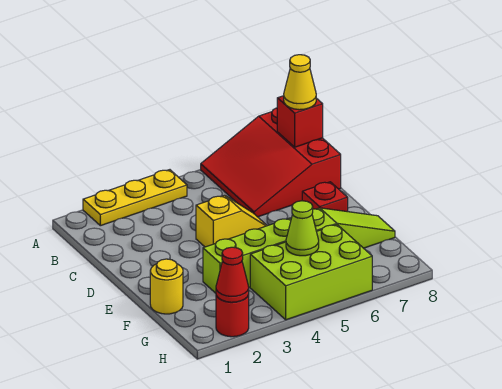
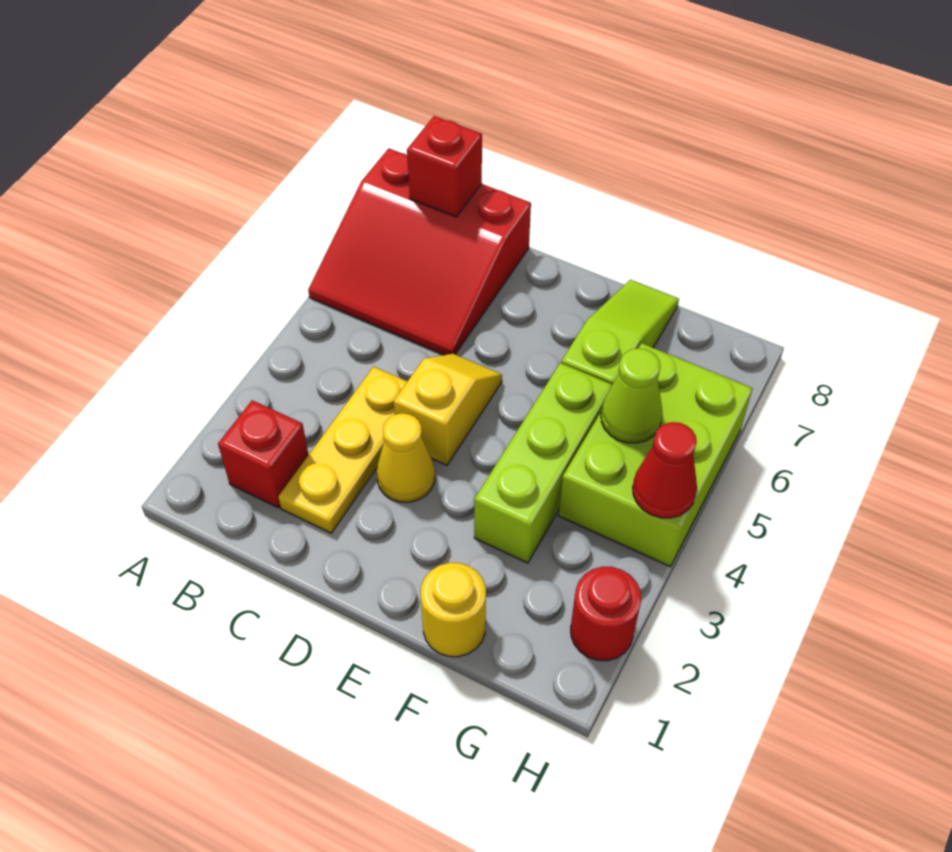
yellow plate A2:A4 level 1 -> yellow plate C2:C4 level 1
yellow cone B8 level 3 -> yellow cone D3 level 1
red brick E7 level 1 -> red brick B2 level 1
red cone H2 level 2 -> red cone H4 level 2

